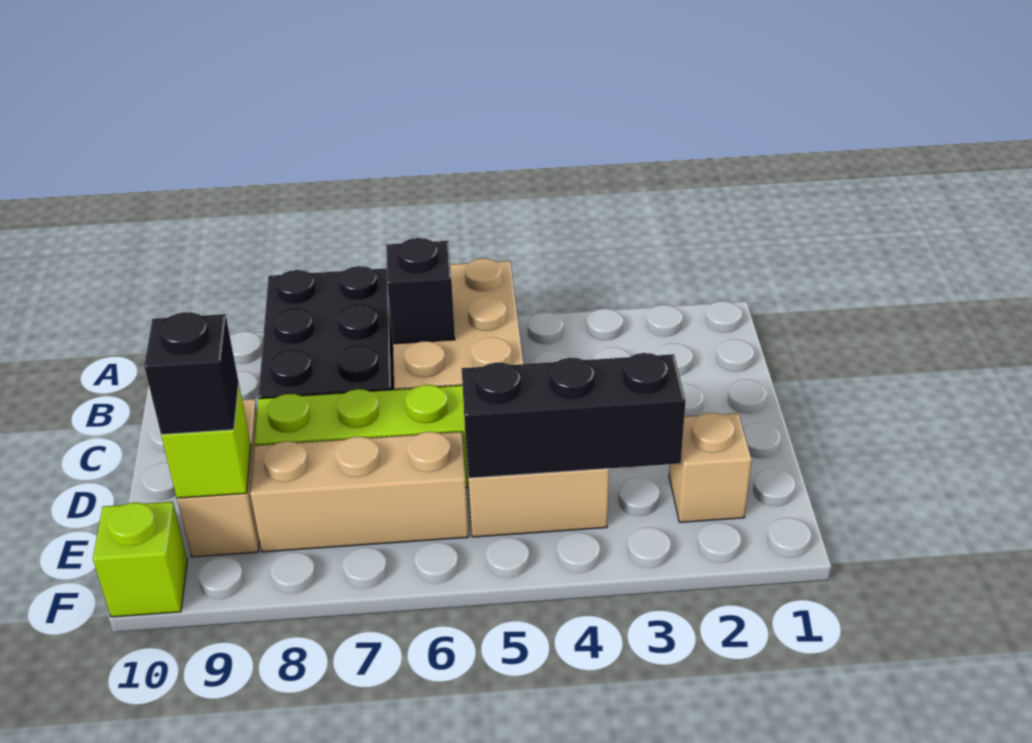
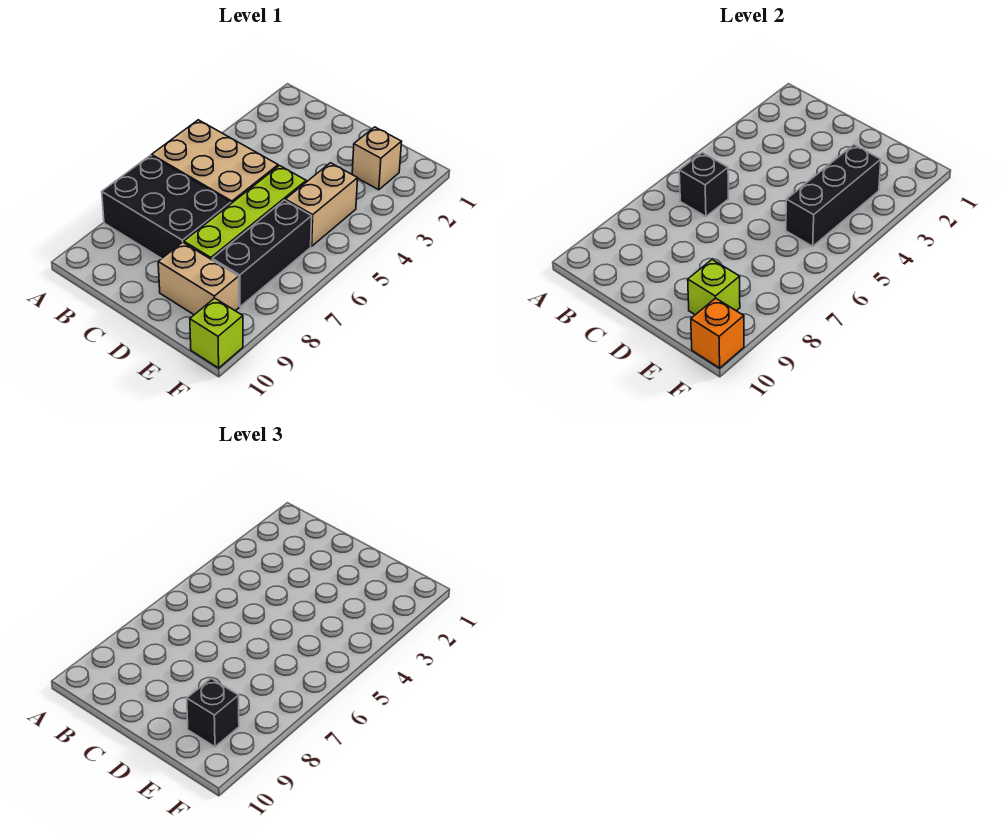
tan brick E6:E8 level 1 -> black brick E6:E8 level 1
none -> orange brick F10 level 2

